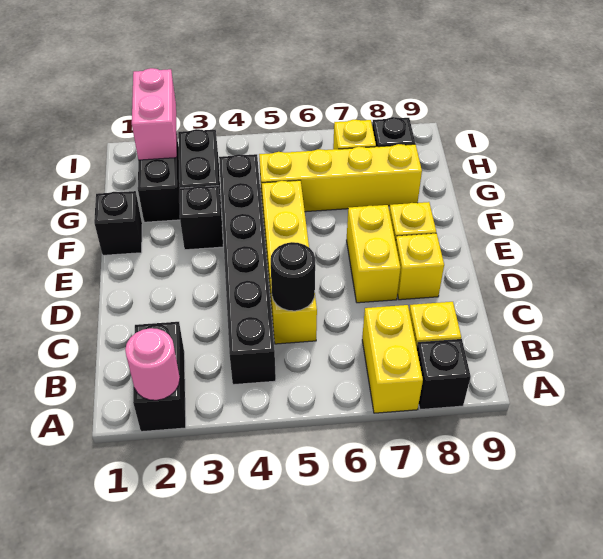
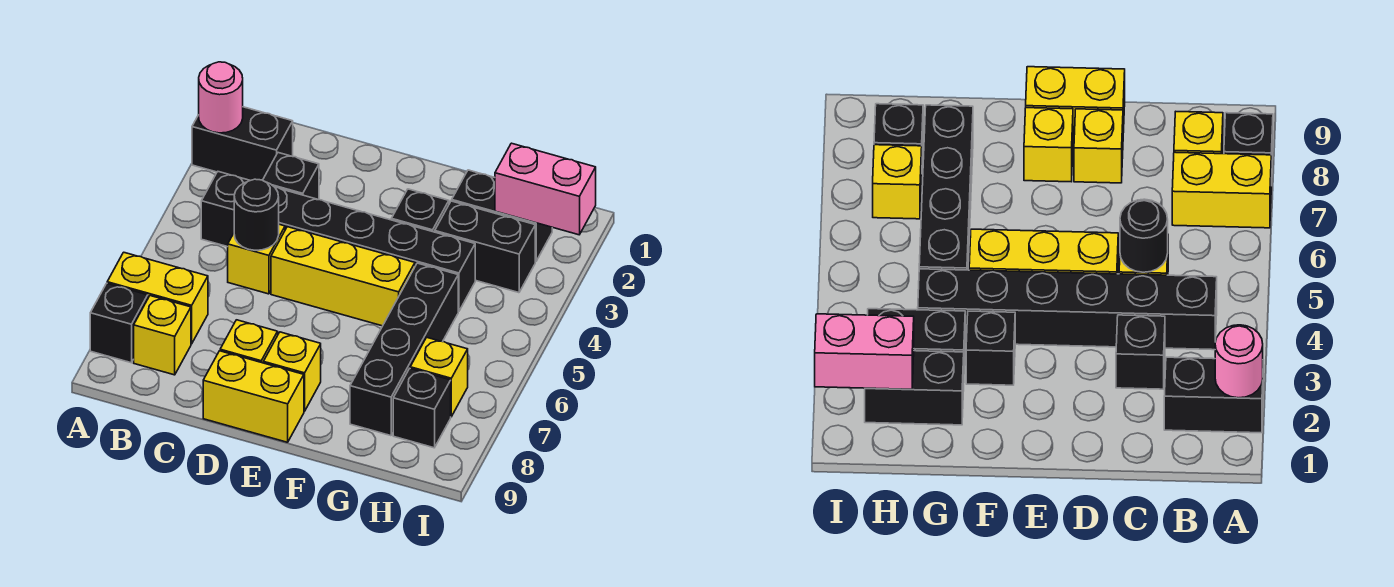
yellow brick D7:E7 level 1 -> yellow brick D9:E9 level 1
black brick F1 level 1 -> black brick C3 level 1
yellow brick G5:G8 level 1 -> black brick G5:G8 level 1

